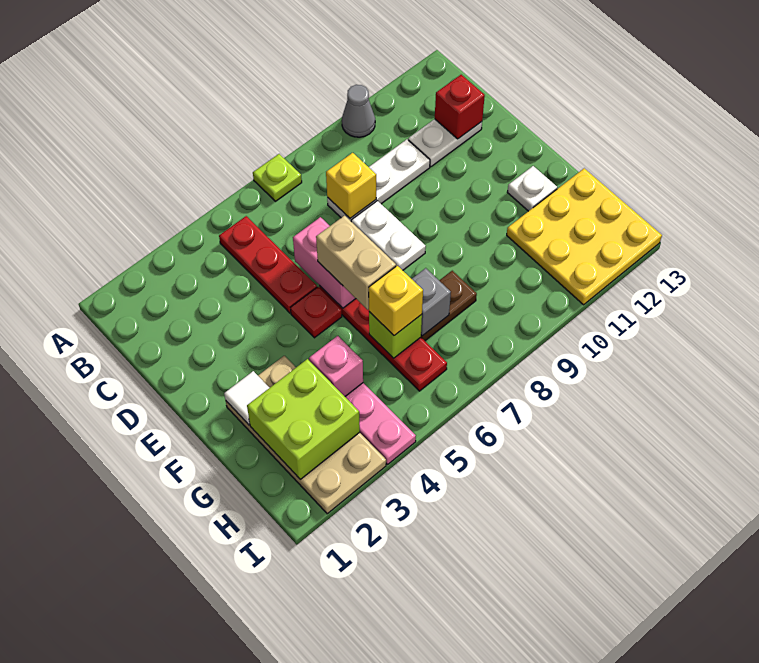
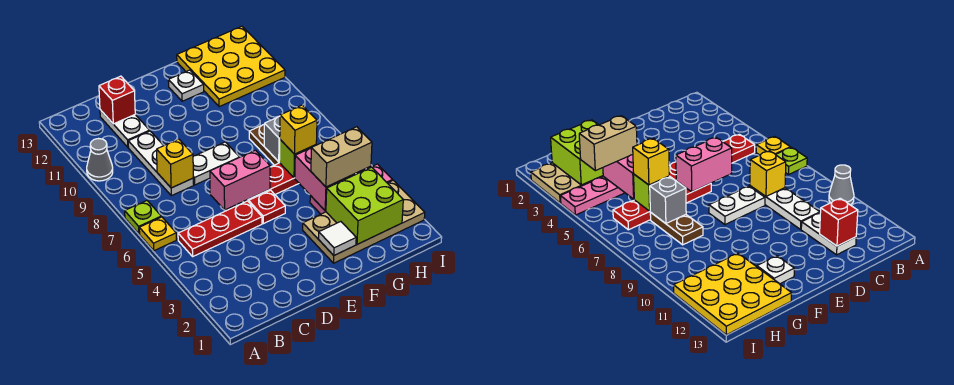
none -> yellow plate A6 level 1
tan brick E6:F6 level 3 -> tan brick G4:H4 level 3
pink brick G4 level 2 -> pink brick G4:G5 level 2

